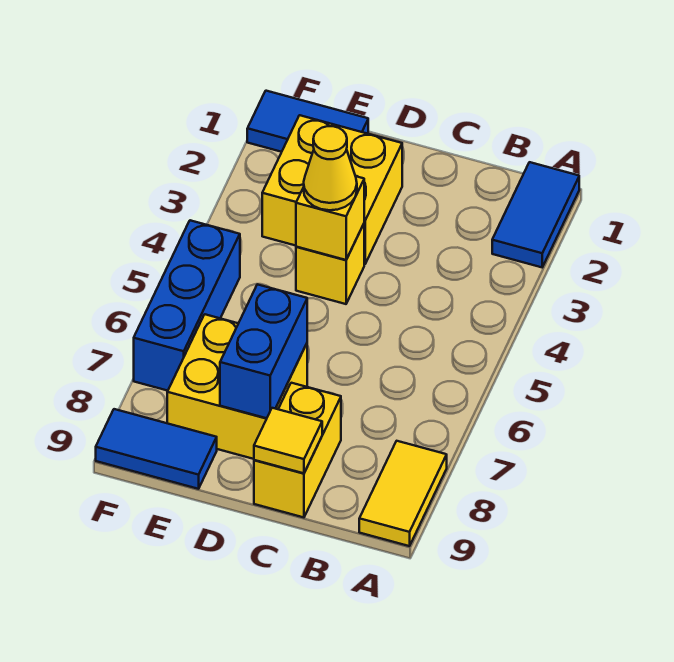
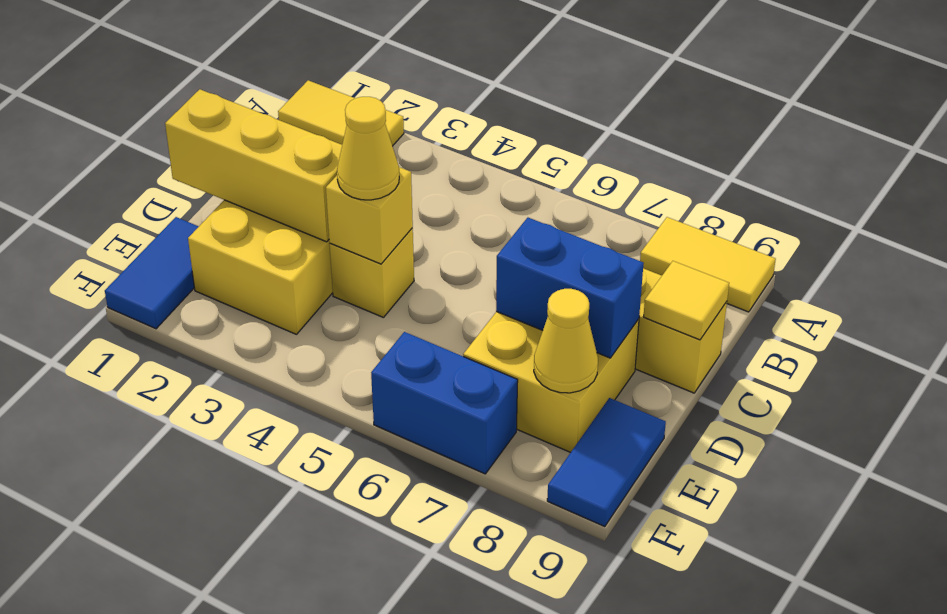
blue tile A1:A2 level 1 -> yellow tile A1:A2 level 1
none -> yellow brick D1:D3 level 2
none -> yellow cone E8 level 2
blue brick F5:F7 level 1 -> blue brick F6:F7 level 1

